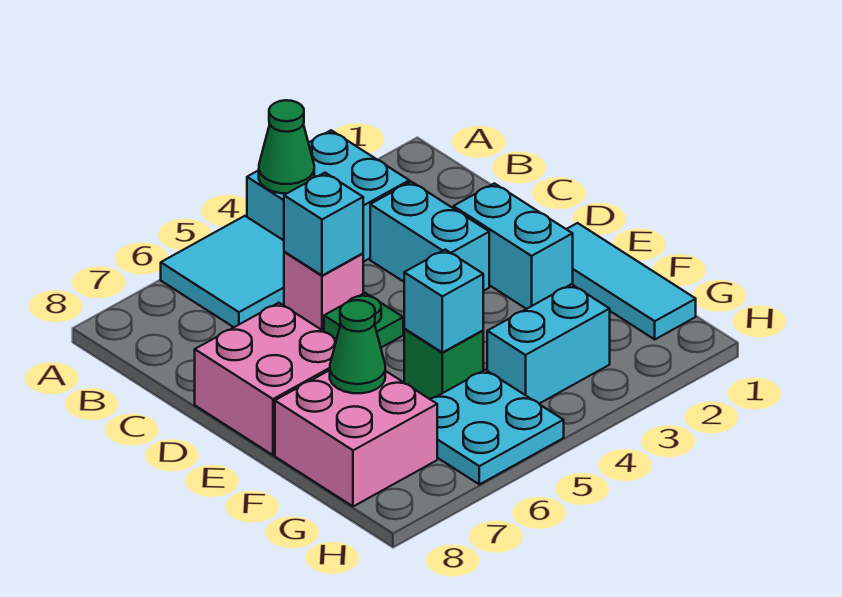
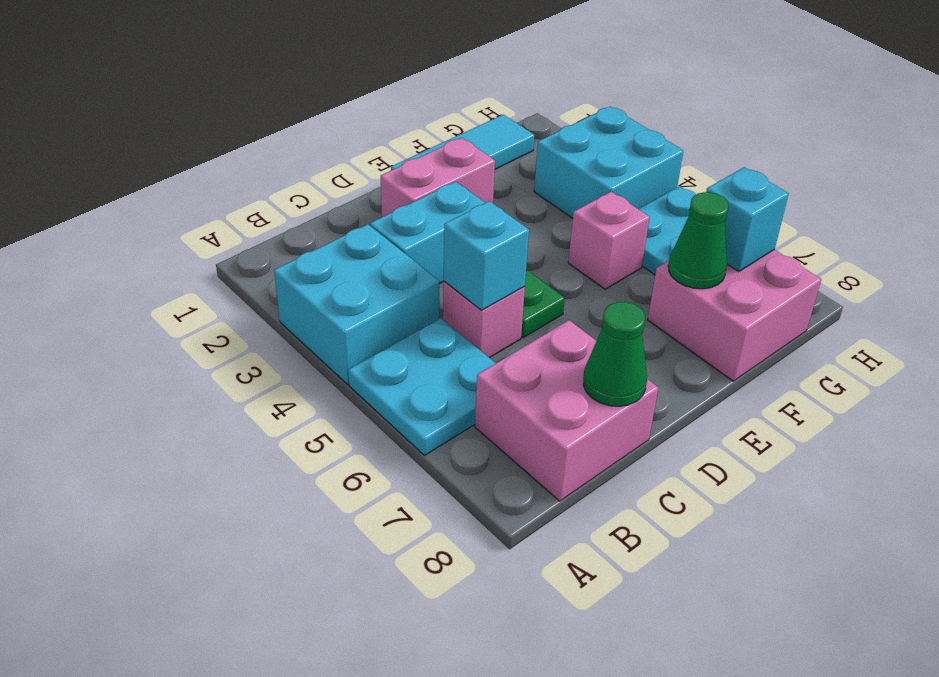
green cone A4 level 2 -> green cone C8 level 2
cyan tile A5:B6 level 1 -> cyan plate A5:B6 level 1
cyan brick D2:E2 level 1 -> pink brick D2:E2 level 1
pink brick D7:E8 level 1 -> pink brick B7:C8 level 1
green brick F5 level 1 -> pink brick F5 level 1
cyan brick F5 level 2 -> cyan brick G7 level 2
cyan brick G3:G4 level 1 -> cyan brick G3:H4 level 1

